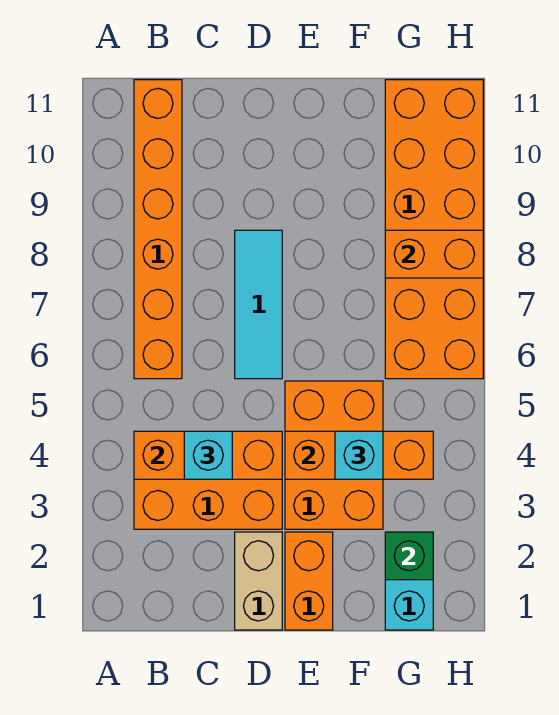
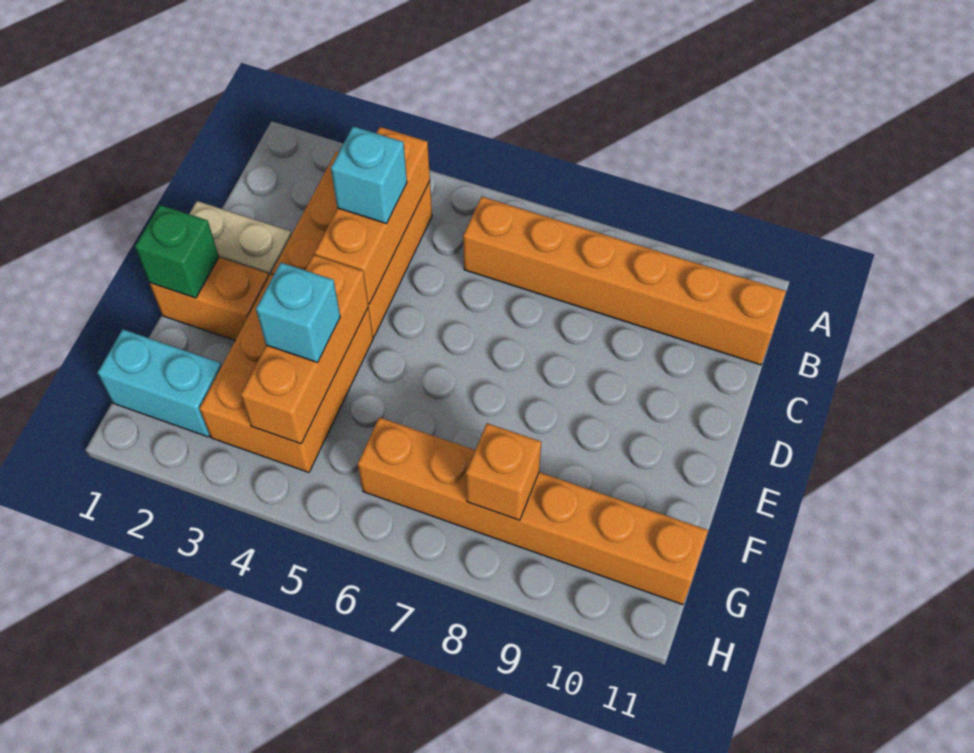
cyan tile D6:D8 level 1 -> none
orange brick E3:F5 level 1 -> orange brick E3:G4 level 1
green brick G2 level 2 -> green brick E1 level 2
orange brick G6:H11 level 1 -> orange brick G6:G11 level 1
orange brick G8:H8 level 2 -> orange brick G8 level 2

